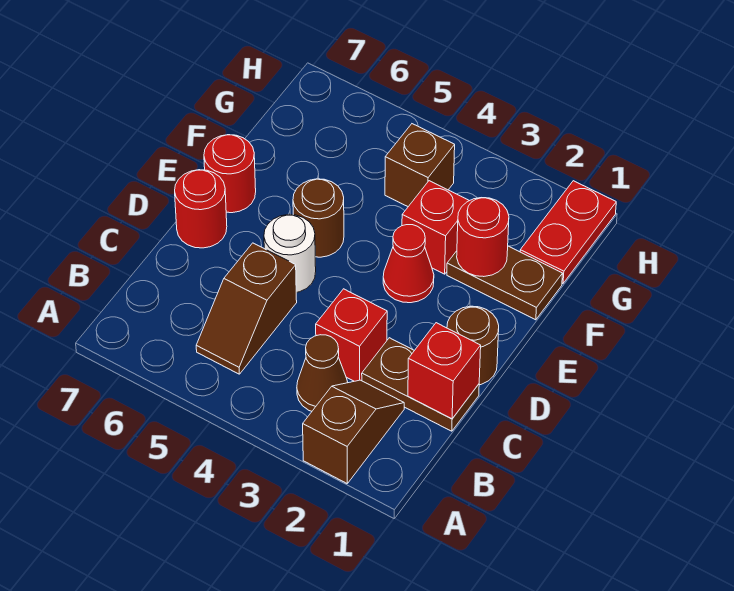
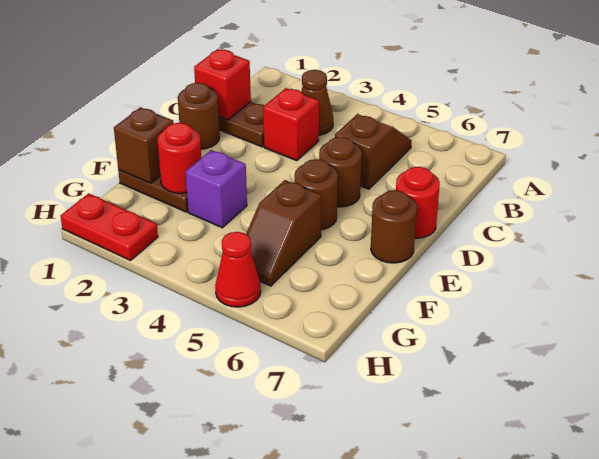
brown slope A2:B2 level 1 top A -> brown slope F5:G5 level 1 top F
white round brick D5 level 1 -> brown round brick D5 level 1
red cone E3 level 1 -> red cone H5 level 1
red round brick E7 level 1 -> brown round brick E7 level 1
red brick F3 level 1 -> purple brick F3 level 1
red plate G1:H1 level 1 -> red plate H1:H2 level 1
brown brick G4 level 1 -> brown brick F1 level 2

